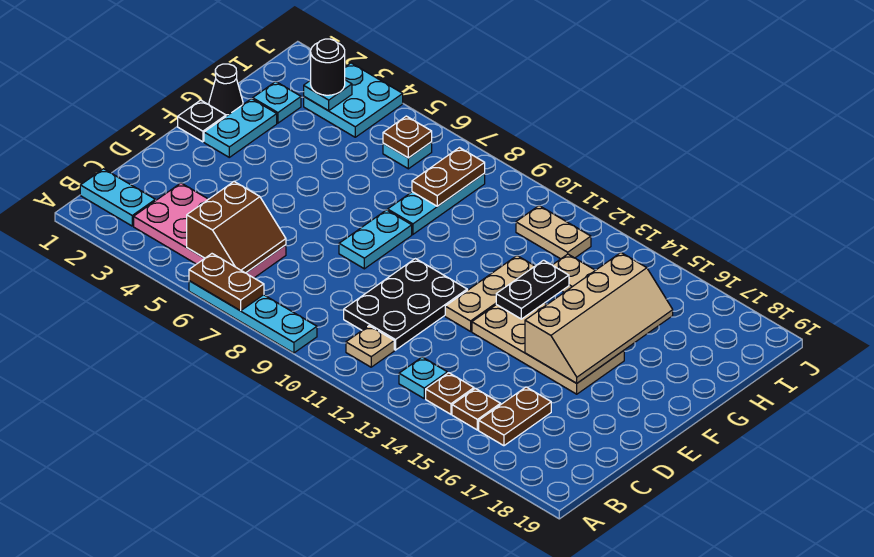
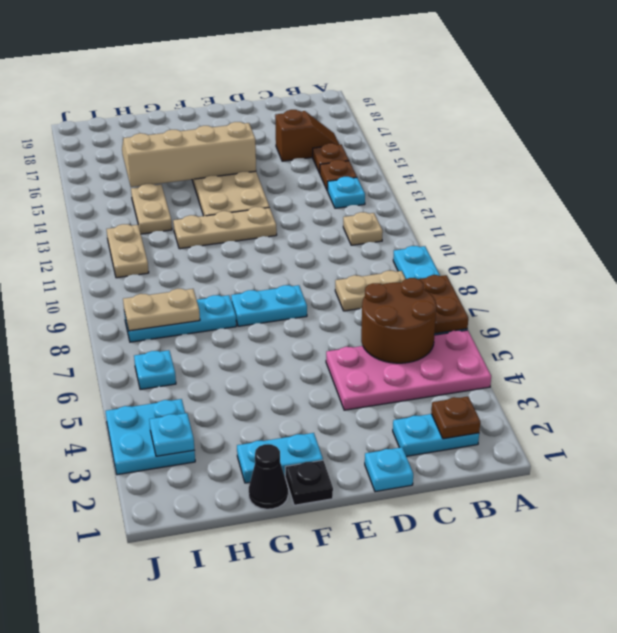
cyan plate B1:B2 level 1 -> cyan plate B2:C2 level 1
pink plate B3:C6 level 1 -> pink plate A4:D5 level 1
brown slope B5:C6 level 2 top 5 -> brown round brick B5:C6 level 2
none -> tan plate B8:C8 level 1
brown plate B16:C16 level 1 -> brown slope B16:C16 level 1 top C
black plate C10:E11 level 1 -> none
black plate F13:G13 level 2 -> none
cyan plate H2 level 1 -> cyan plate D1 level 1
brown plate H8:I8 level 2 -> tan plate H8:I8 level 2
black round brick I3 level 3 -> none
brown plate I6 level 2 -> brown plate B2 level 2

